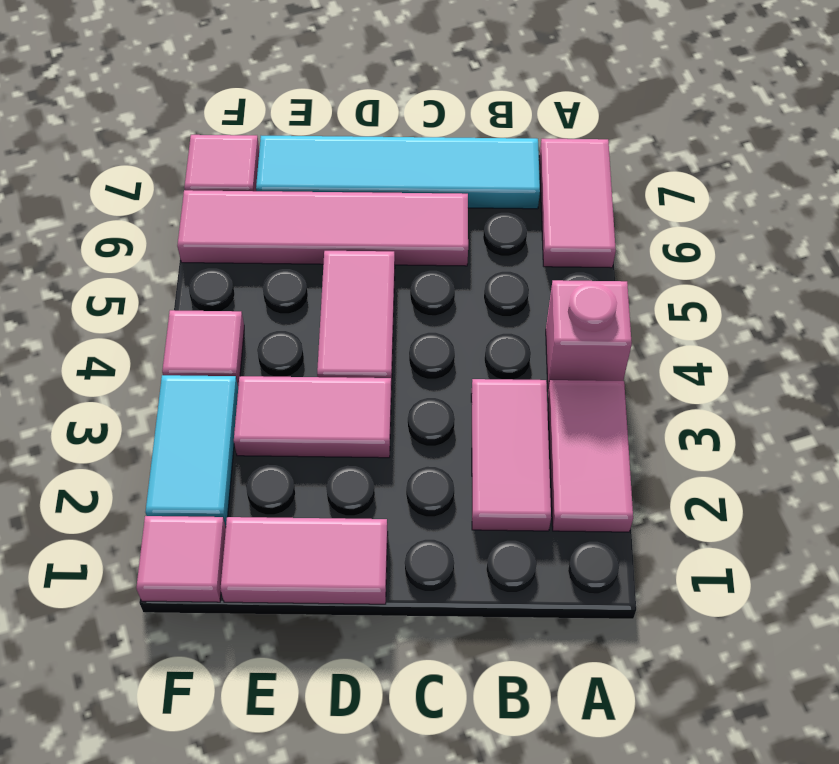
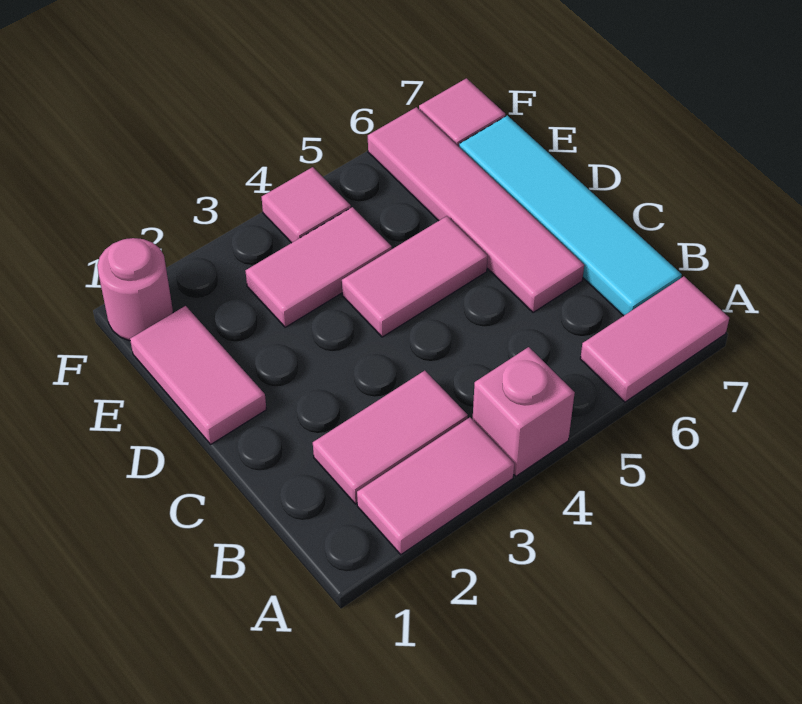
pink tile D3:E3 level 1 -> pink tile E3:E4 level 1
pink tile F1 level 1 -> pink round brick F1 level 1
cyan tile F2:F3 level 1 -> none

